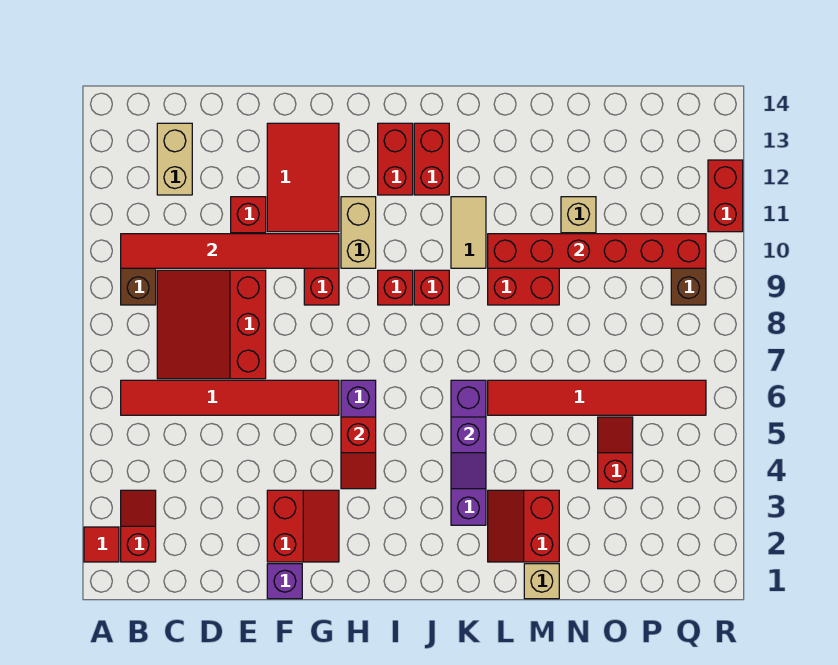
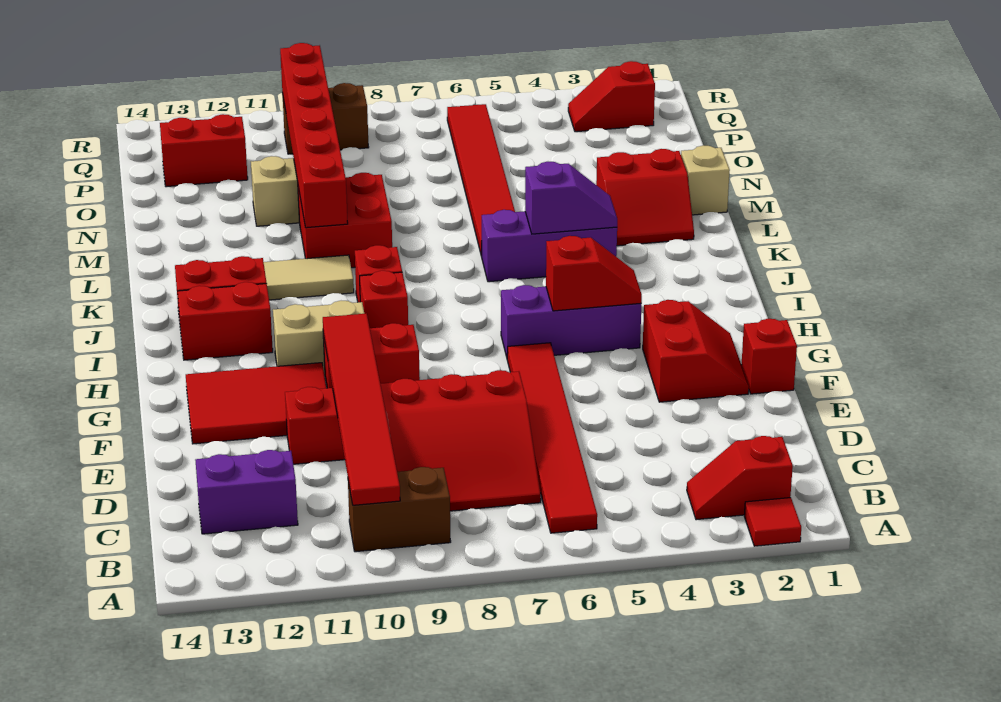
tan brick C12:C13 level 1 -> purple brick C12:C13 level 1
purple brick F1 level 1 -> red brick F1 level 1
red slope F2:G3 level 1 top F -> red slope F2:G3 level 1 top 3
purple brick K3:K6 level 1 -> purple brick K4:K6 level 1
red slope O4:O5 level 1 top 4 -> red slope Q2:Q3 level 1 top 2
red brick R11:R12 level 1 -> red brick P12:P13 level 1

